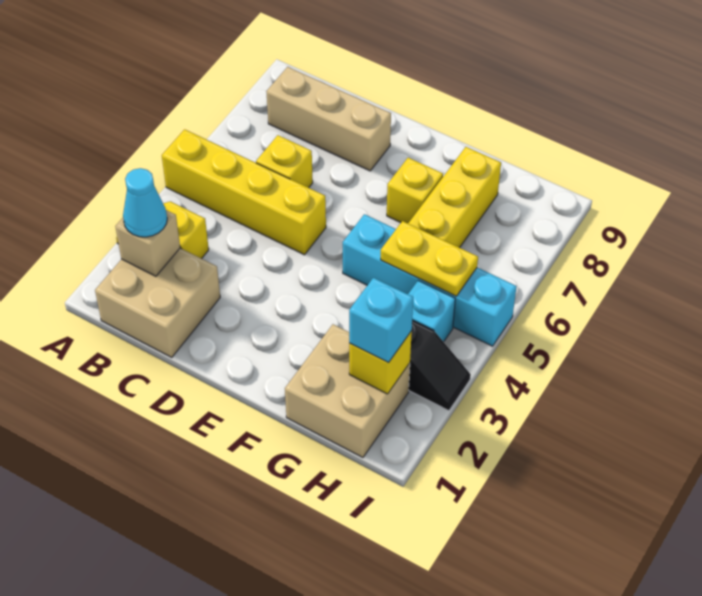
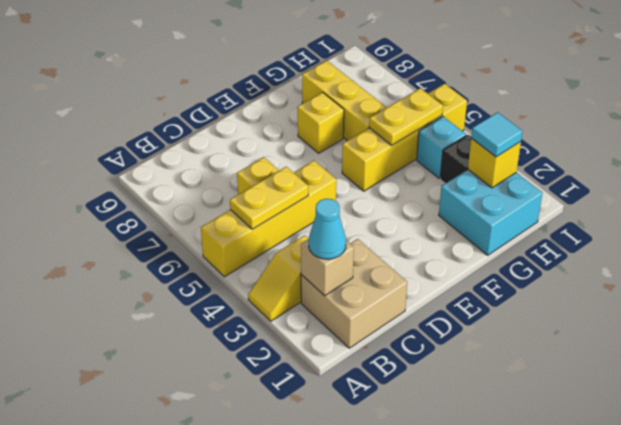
none -> yellow plate B5:C5 level 2
tan brick B8:D8 level 1 -> none
cyan brick F5:I5 level 1 -> yellow brick F5:I5 level 1
tan brick G1:H2 level 1 -> cyan brick G1:H2 level 1
cyan brick H2 level 3 -> cyan tile H2 level 3

